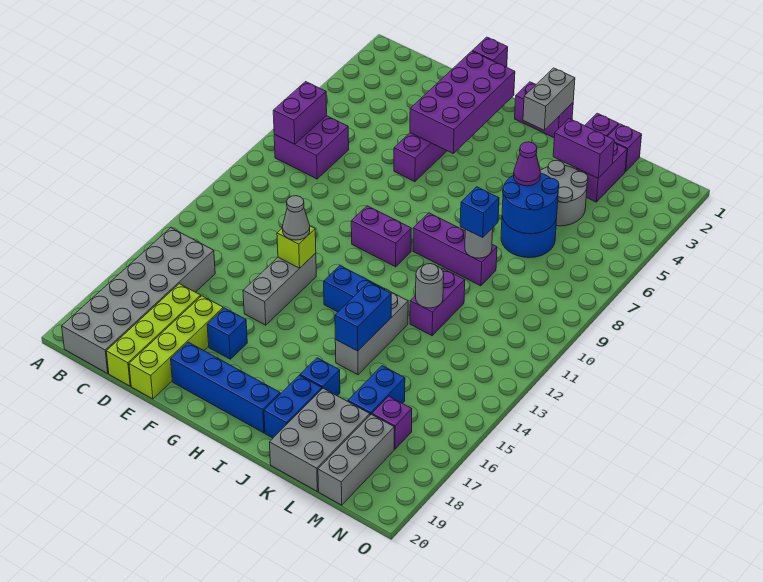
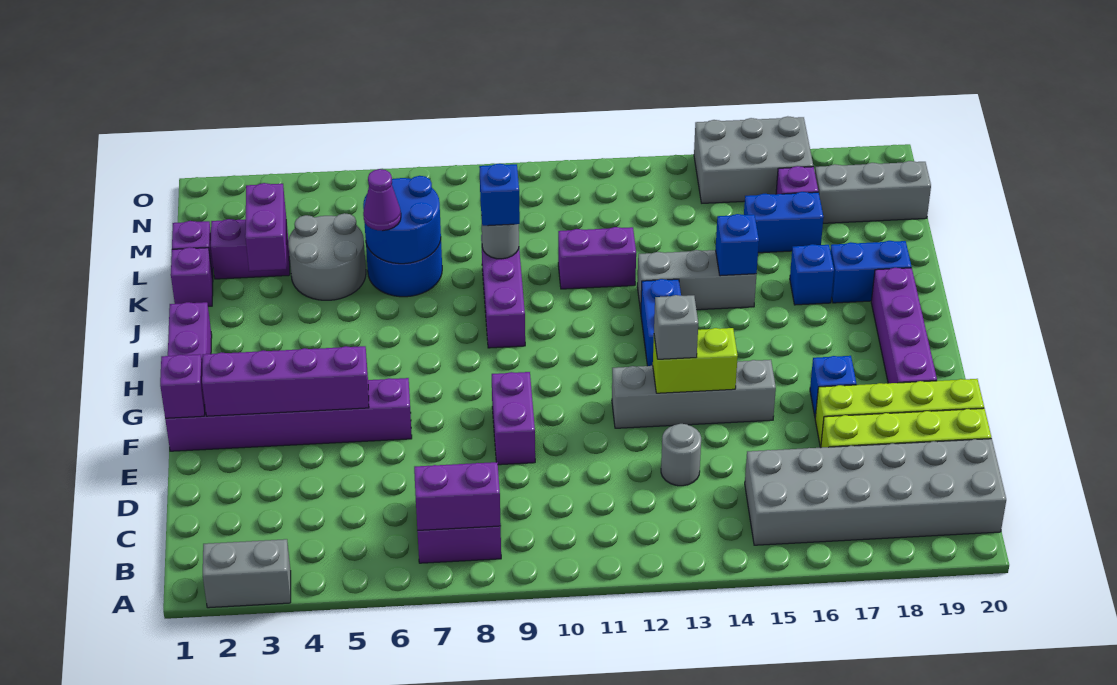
purple brick F2:G5 level 2 -> purple brick F2:F5 level 2
grey brick F13:F15 level 1 -> grey brick F12:F15 level 1
lime brick F13 level 2 -> lime brick F13:F14 level 2
grey cone F13 level 3 -> grey brick F13 level 3
blue brick F19:I19 level 1 -> purple brick F19:I19 level 1
purple brick G10:H10 level 1 -> purple brick E9:F9 level 1
grey brick I1:I2 level 2 -> grey brick A2:A3 level 1
blue brick J14:J15 level 2 -> blue brick J15 level 2
grey round brick K12 level 2 -> grey round brick D13 level 1
grey brick K18:L20 level 1 -> grey brick N15:O17 level 1

